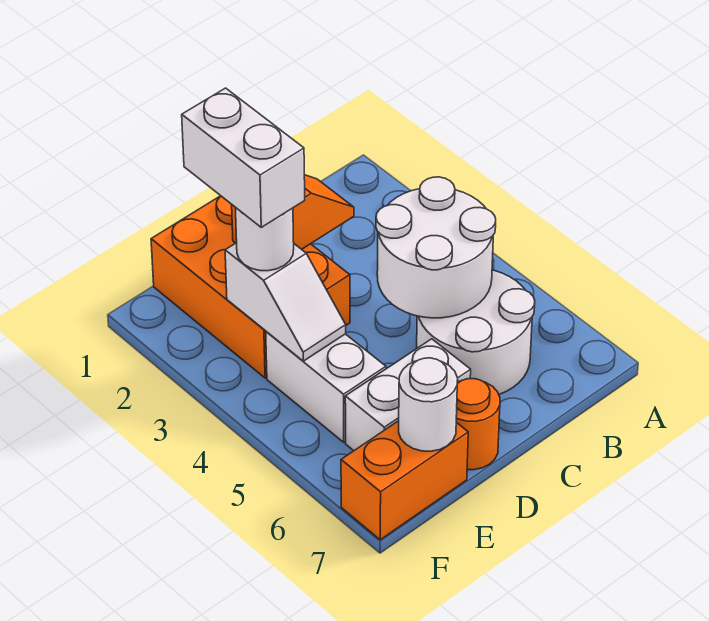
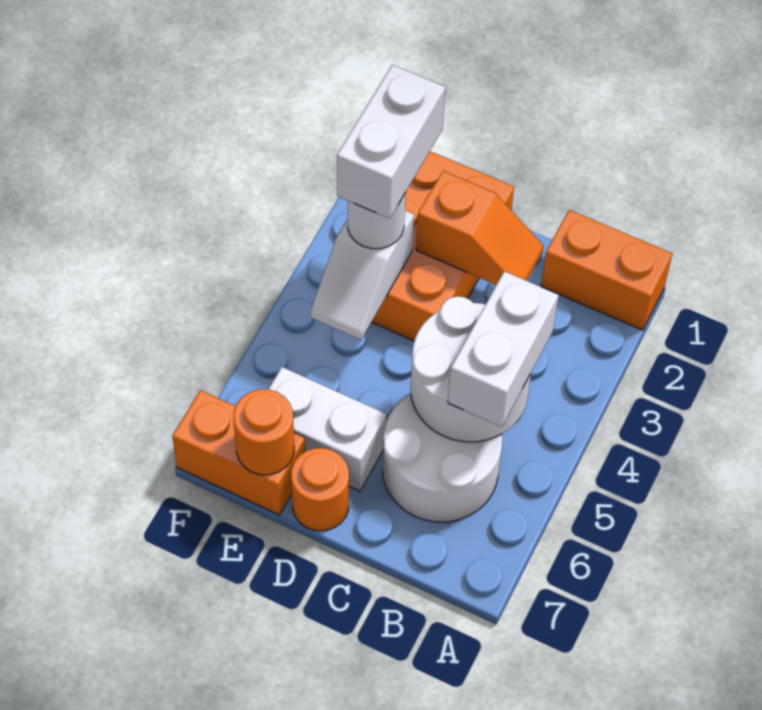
none -> orange brick A1:B1 level 1
white brick E4:E5 level 1 -> white brick B4:B5 level 3
white round brick E7 level 2 -> orange round brick E7 level 2

